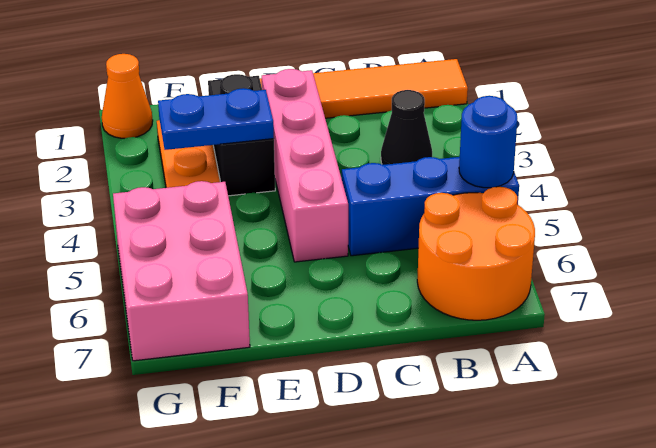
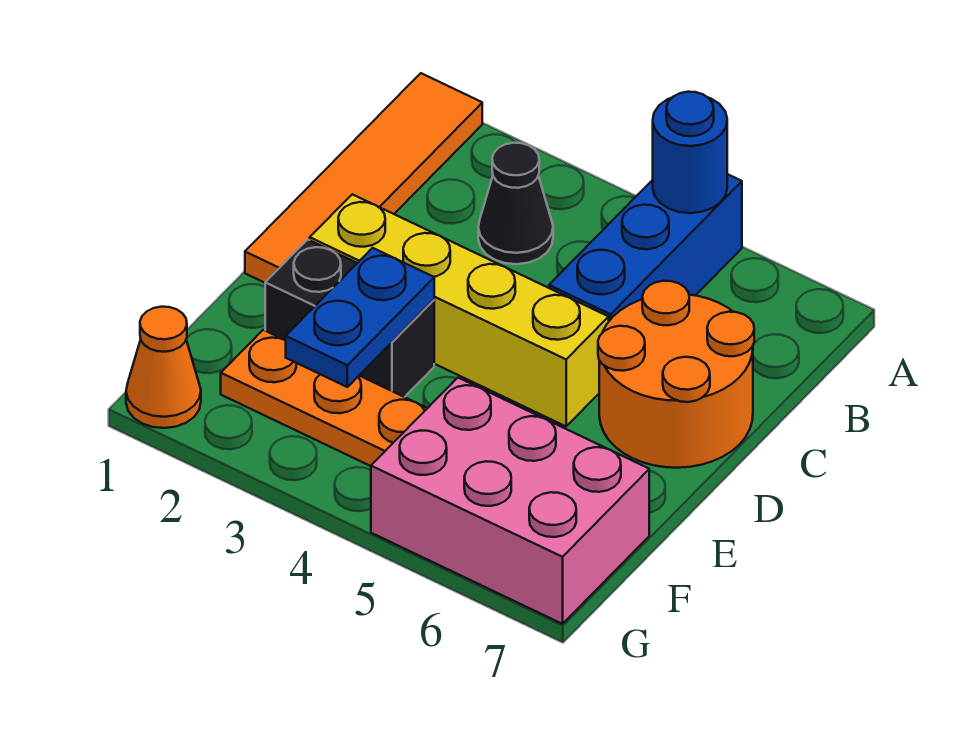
orange round brick A6:B7 level 1 -> orange round brick C6:D7 level 1
pink brick D2:D5 level 1 -> yellow brick D2:D5 level 1

